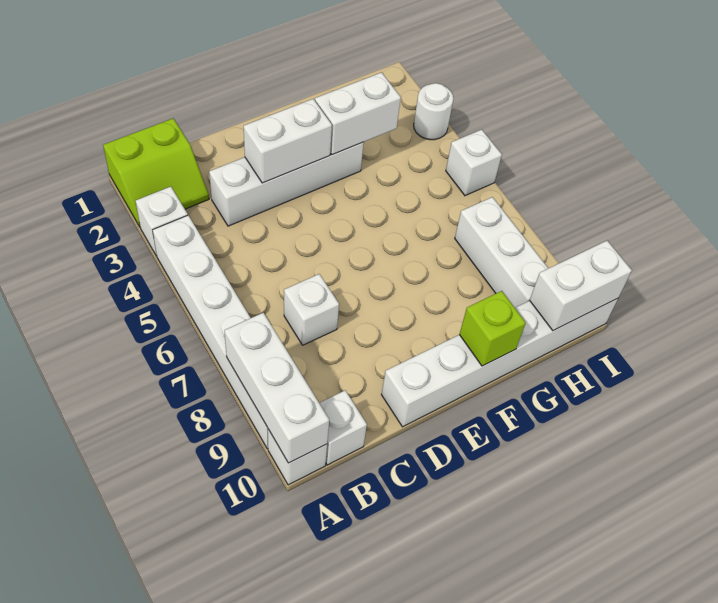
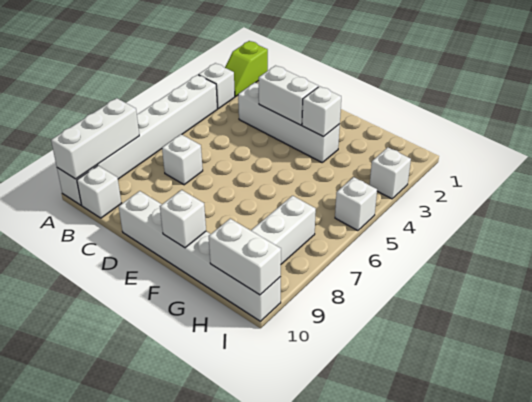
lime slope A1:B2 level 1 top 1 -> lime slope A1:A2 level 1 top 1
white brick F3:G3 level 2 -> white brick F3 level 2
lime brick F10 level 2 -> white brick F10 level 2
white round brick I3 level 1 -> white brick I3 level 1

